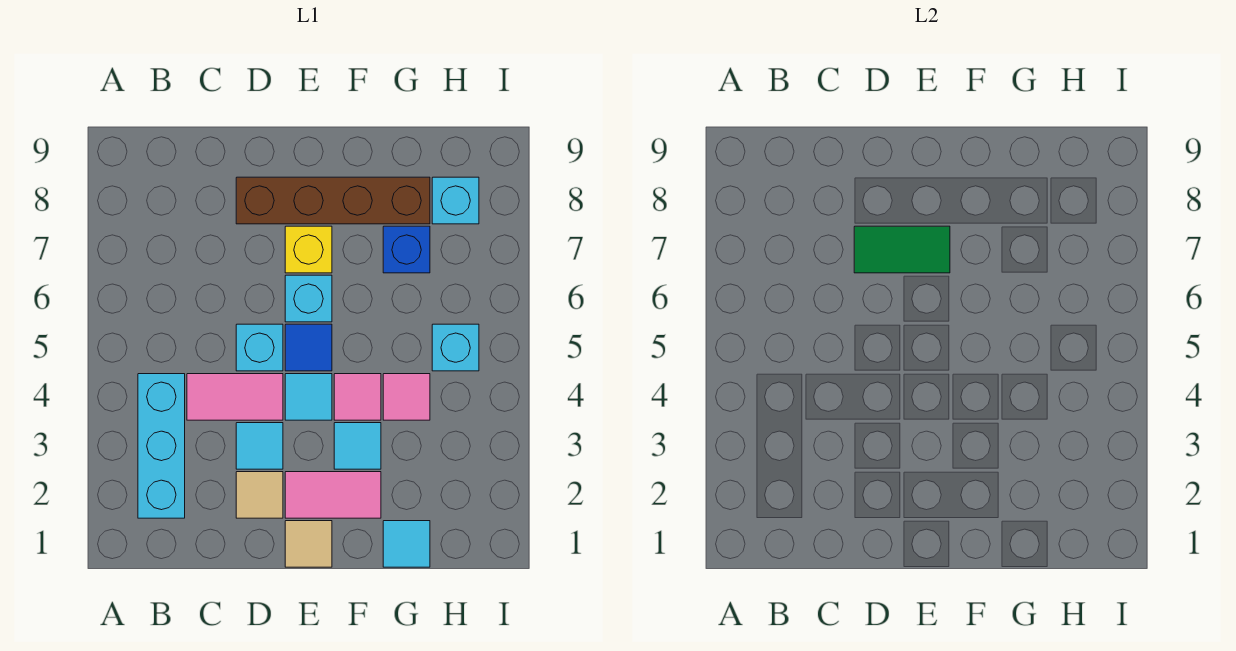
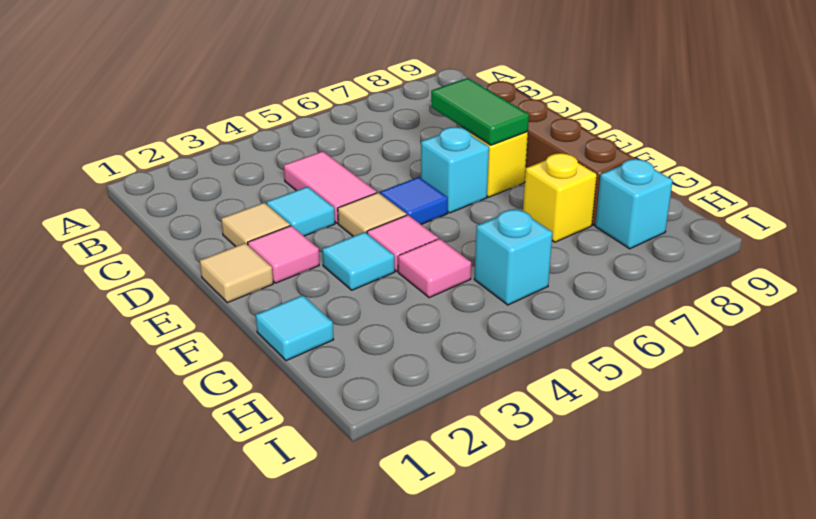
cyan brick B2:B4 level 1 -> none
cyan brick D5 level 1 -> none
pink tile E2:F2 level 1 -> pink tile E2 level 1
cyan tile E4 level 1 -> tan tile E4 level 1
blue brick G7 level 1 -> yellow brick G7 level 1

